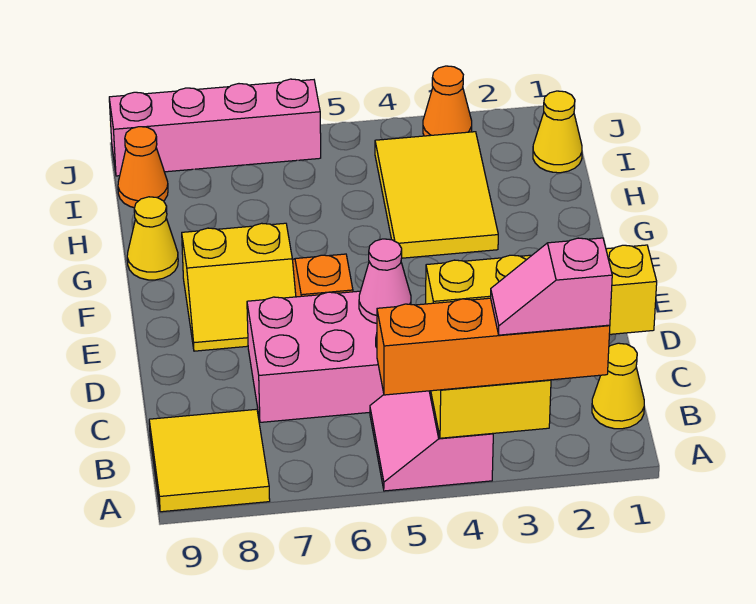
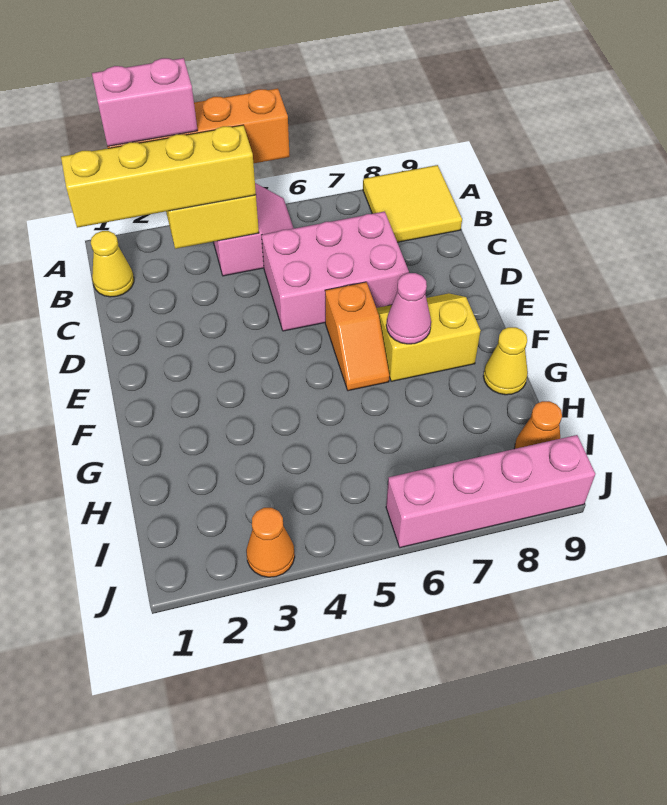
pink slope A2:A3 level 4 top 2 -> pink brick A2:A3 level 4
pink cone D5 level 2 -> pink cone F7 level 2
yellow tile G3:I4 level 1 -> none
yellow cone I1 level 1 -> none

